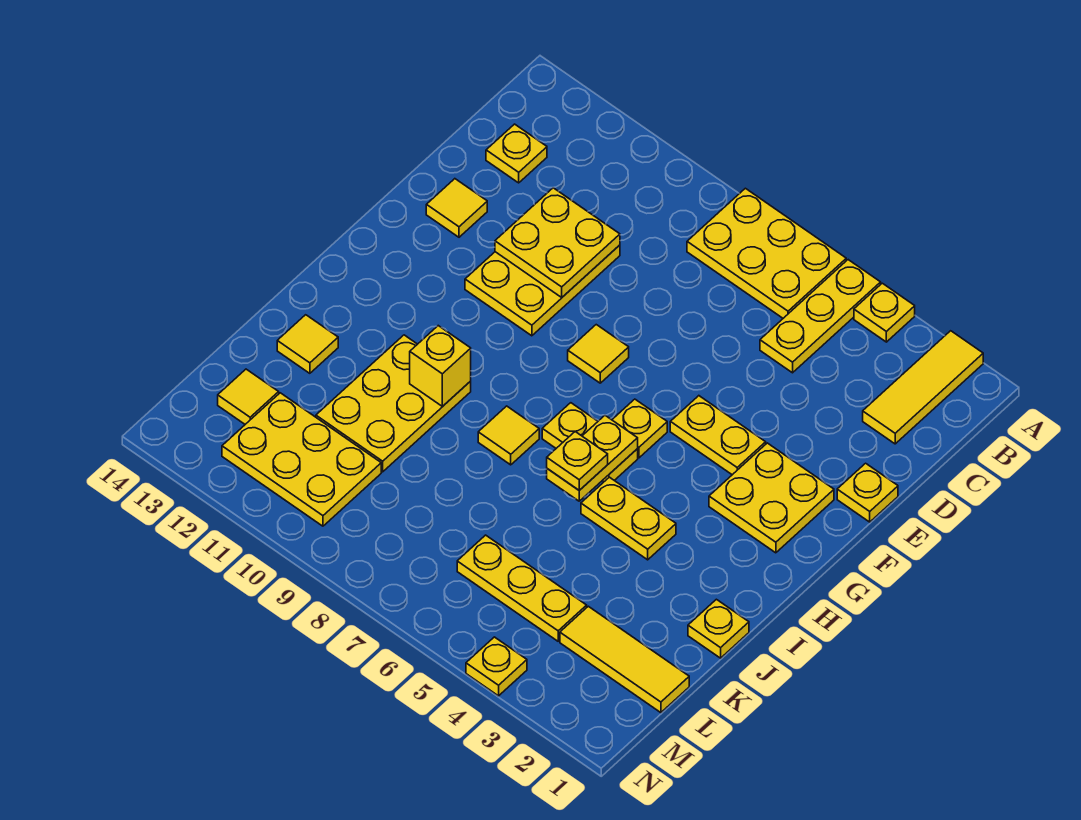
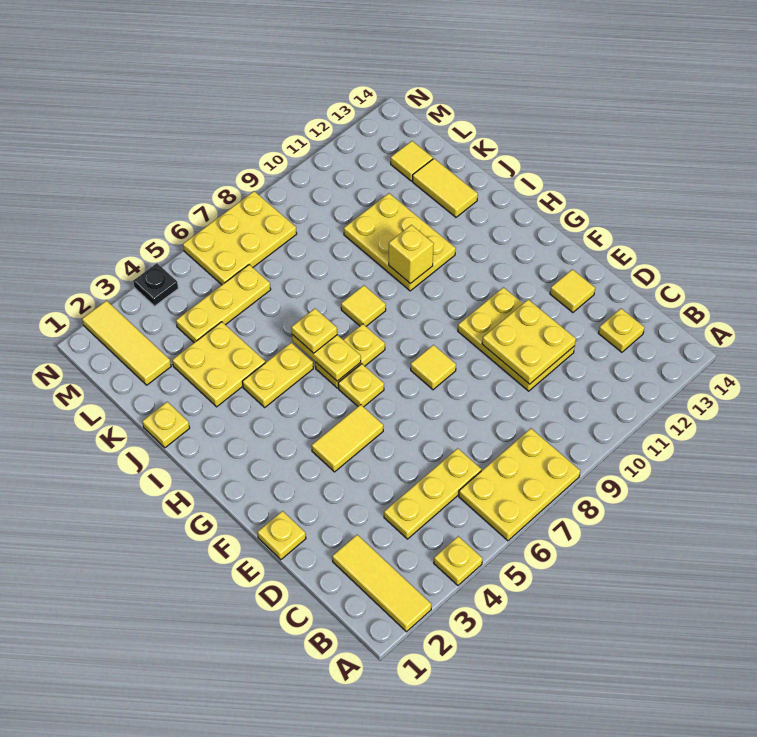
yellow plate A5:C5 level 1 -> yellow plate C4:C6 level 1
yellow plate F2:G3 level 1 -> yellow plate J3:K4 level 1
yellow plate F4:F5 level 1 -> yellow tile F4:F5 level 1
yellow tile J13 level 1 -> yellow tile J13:K13 level 1
yellow tile L1:L3 level 1 -> yellow tile L2:N2 level 1
yellow plate L10:M12 level 1 -> yellow plate M6:N8 level 1
yellow plate N4 level 1 -> black plate N4 level 1

